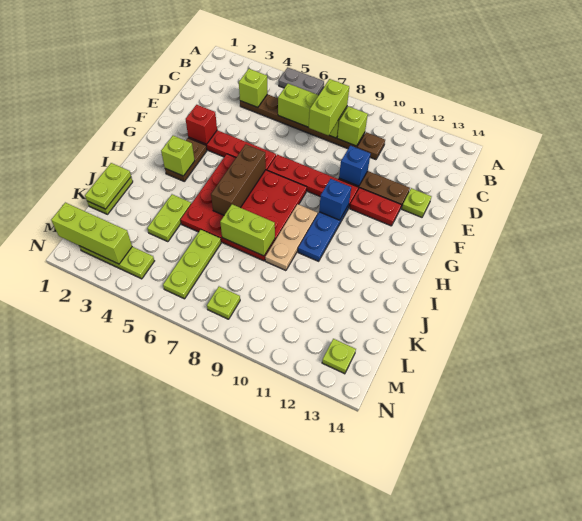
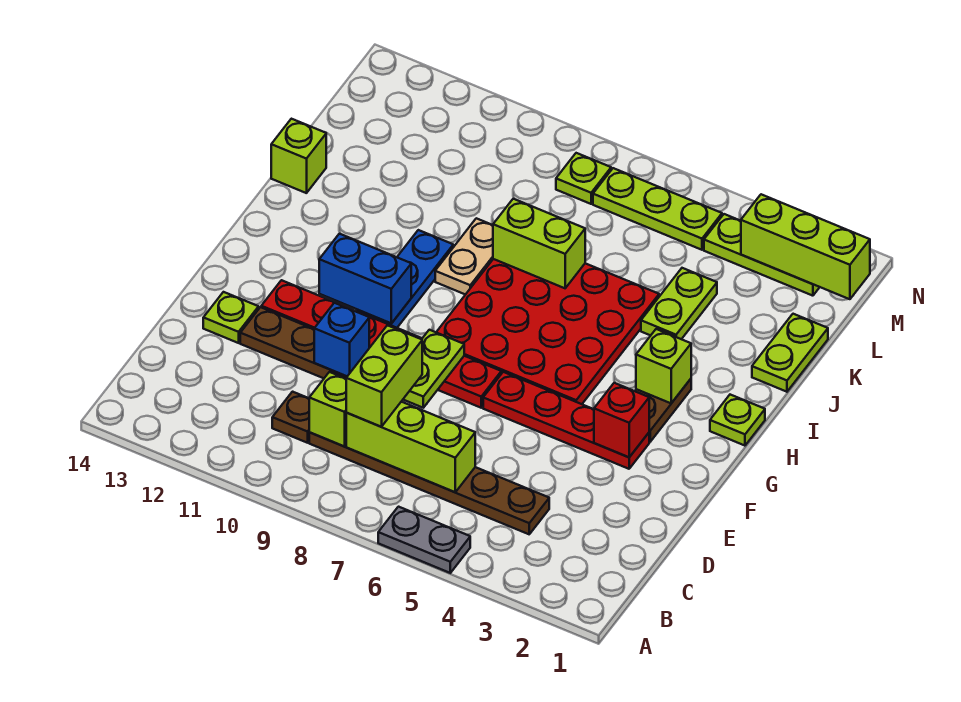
lime brick C4 level 2 -> lime brick J14 level 1
brown brick G6:I6 level 2 -> none
blue brick G10 level 2 -> blue brick G10:G11 level 2
tan plate H9:J9 level 1 -> tan plate I9:J9 level 1
lime plate J1:K1 level 2 -> lime plate E8:F8 level 2
lime plate K6:M6 level 1 -> lime plate M5:M7 level 1
lime plate M13 level 1 -> lime plate H1 level 1

